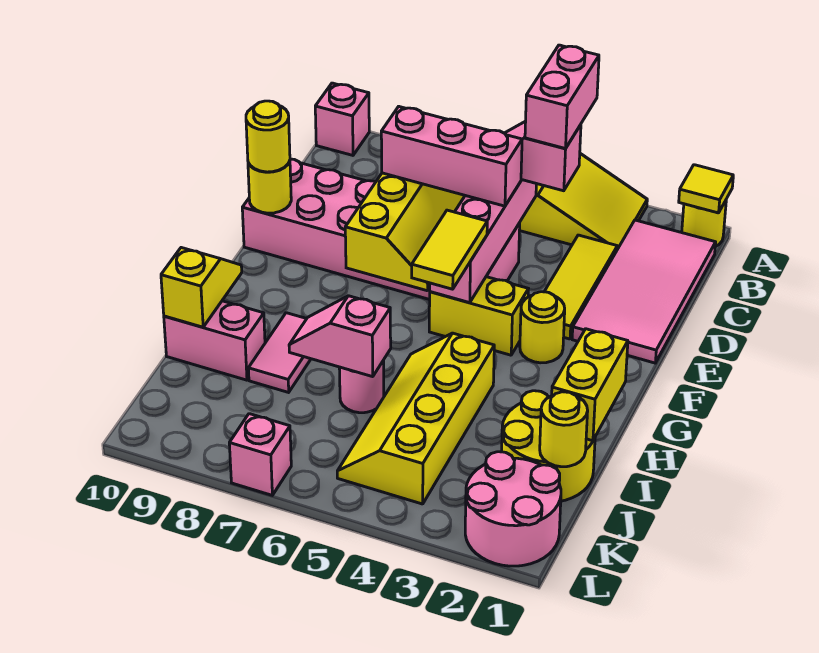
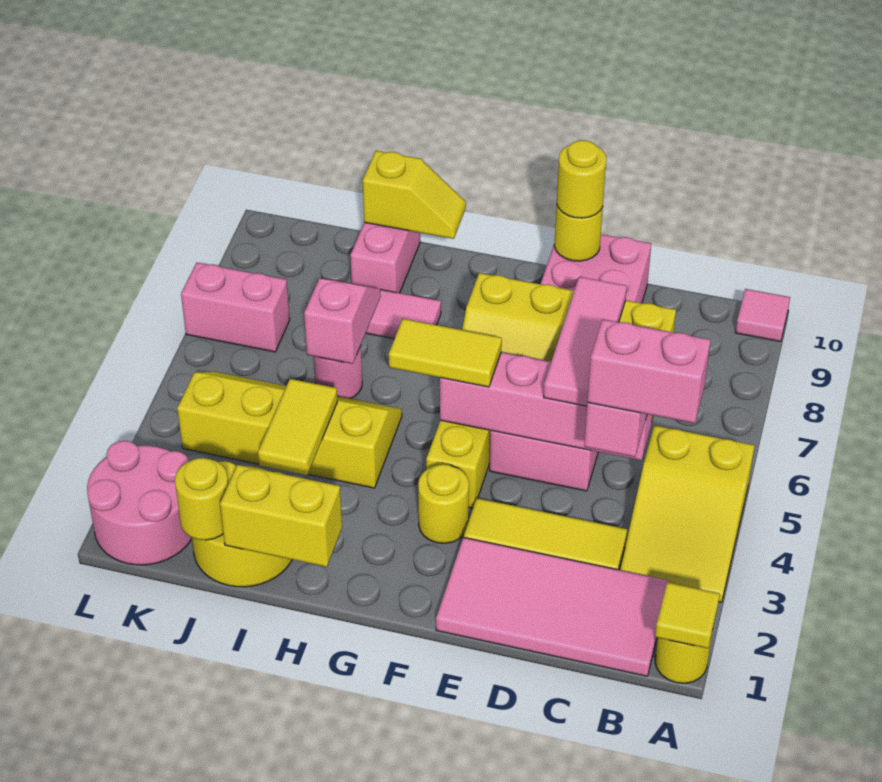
pink brick A10 level 1 -> pink tile A10 level 1
pink brick D5:D7 level 3 -> pink tile D5:D7 level 3
none -> yellow tile I3:I4 level 2
pink brick L7 level 1 -> pink brick K7:L7 level 1

